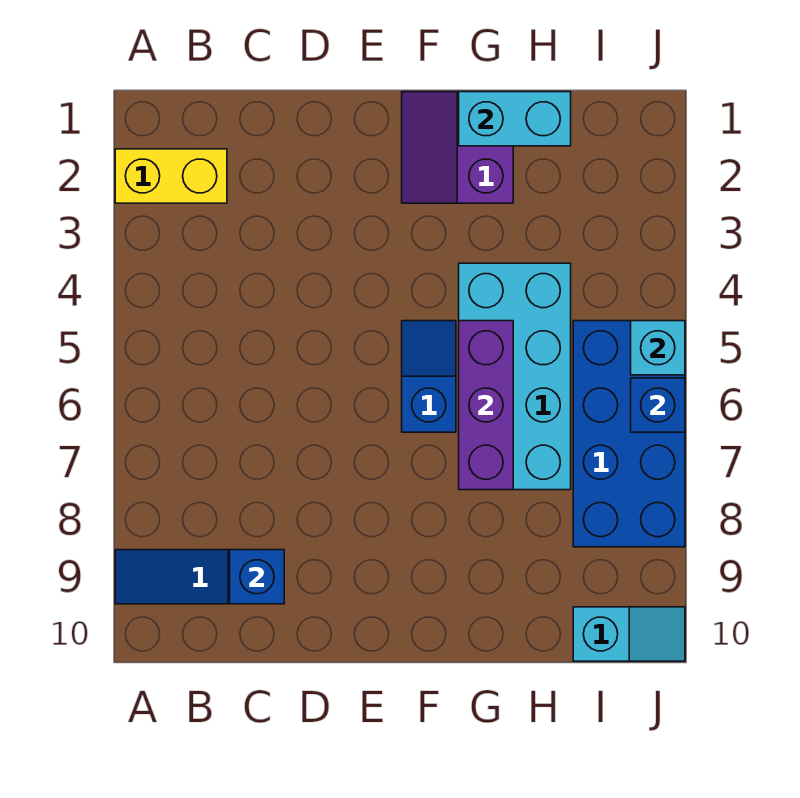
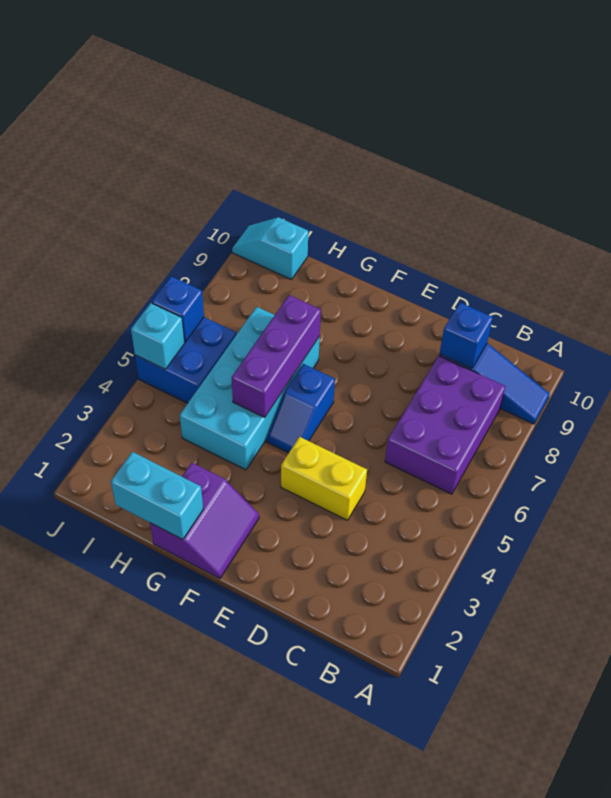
yellow brick A2:B2 level 1 -> yellow brick D4:E4 level 1
none -> purple brick B6:C8 level 1
blue brick I5:J8 level 1 -> blue brick I5:J6 level 1

